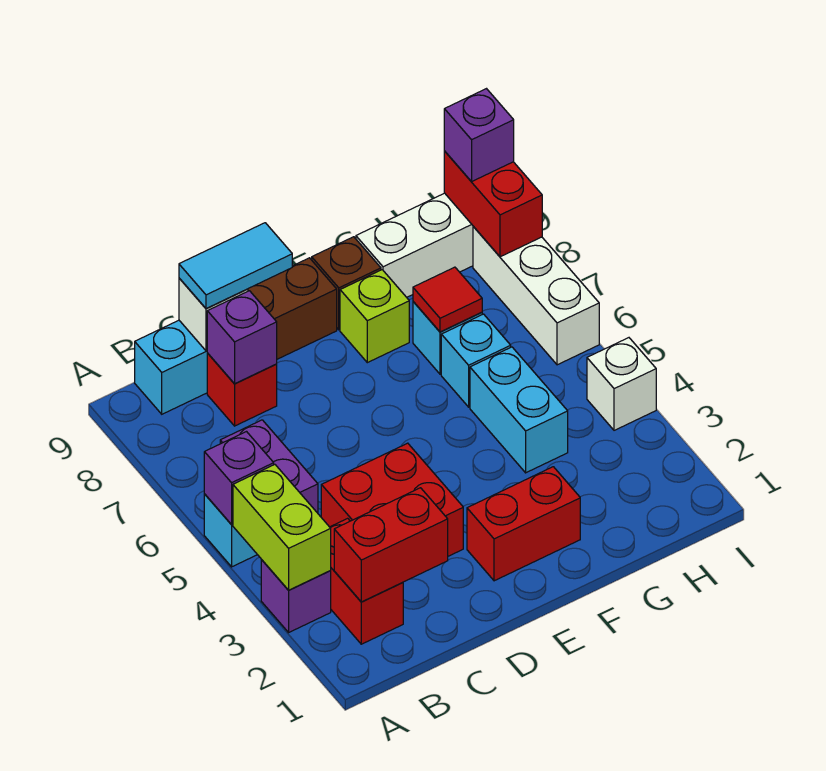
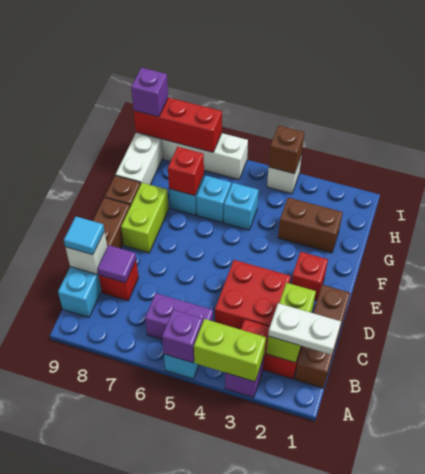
none -> brown brick B1:D1 level 1
none -> white plate B1:B2 level 3
red brick B2:C2 level 2 -> lime brick B2:C2 level 2
purple brick C8 level 2 -> purple tile C8 level 2
cyan tile C9:D9 level 3 -> cyan tile C9 level 3
red brick E2:F2 level 1 -> red brick E2 level 1
lime brick F8 level 1 -> lime brick E8:F8 level 1
none -> brown brick G2:G3 level 1
cyan brick G4:G5 level 1 -> cyan brick G5 level 1
red tile G7 level 2 -> red brick G7 level 2
none -> brown brick I4 level 2
red brick I8:I9 level 2 -> red brick I7:I9 level 2

